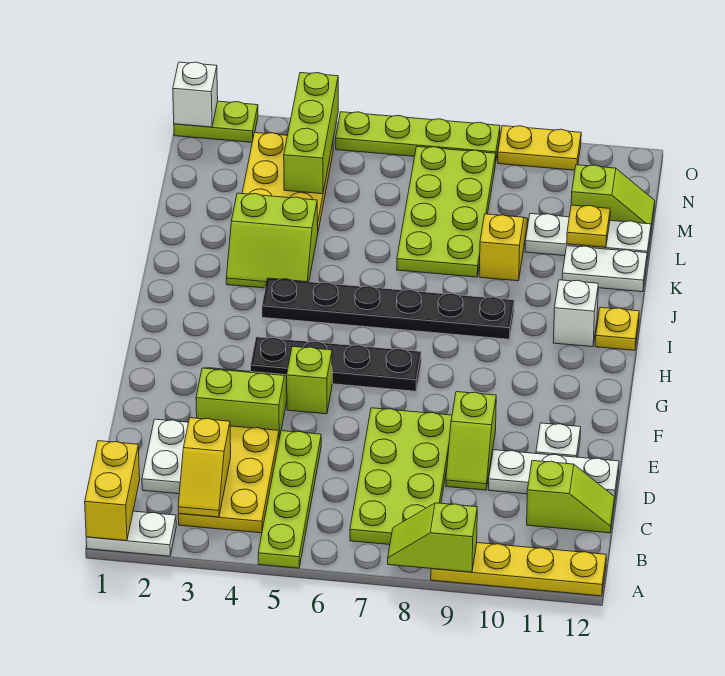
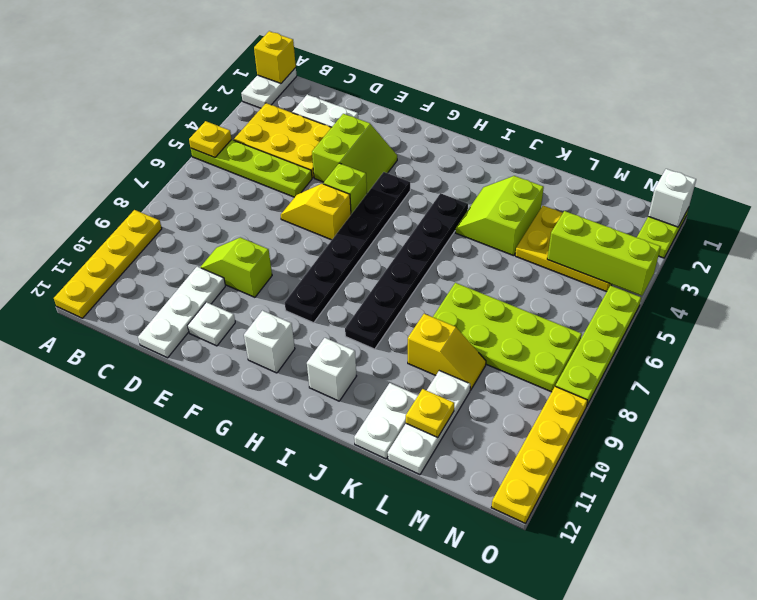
yellow brick A1:B1 level 2 -> yellow brick A1 level 2
lime slope A8:A9 level 2 top 9 -> none
yellow slope B3:C3 level 2 top C -> yellow slope E6:F6 level 1 top F
lime plate B7:E8 level 1 -> none
lime slope C11:C12 level 1 top 11 -> none
black plate G4:G7 level 1 -> black plate G4:G9 level 1
none -> white brick G11 level 1
yellow plate I12 level 1 -> yellow plate A5 level 2
lime slope M11:M12 level 1 top 11 -> none
yellow plate O9:O10 level 1 -> yellow plate O9:O12 level 1

